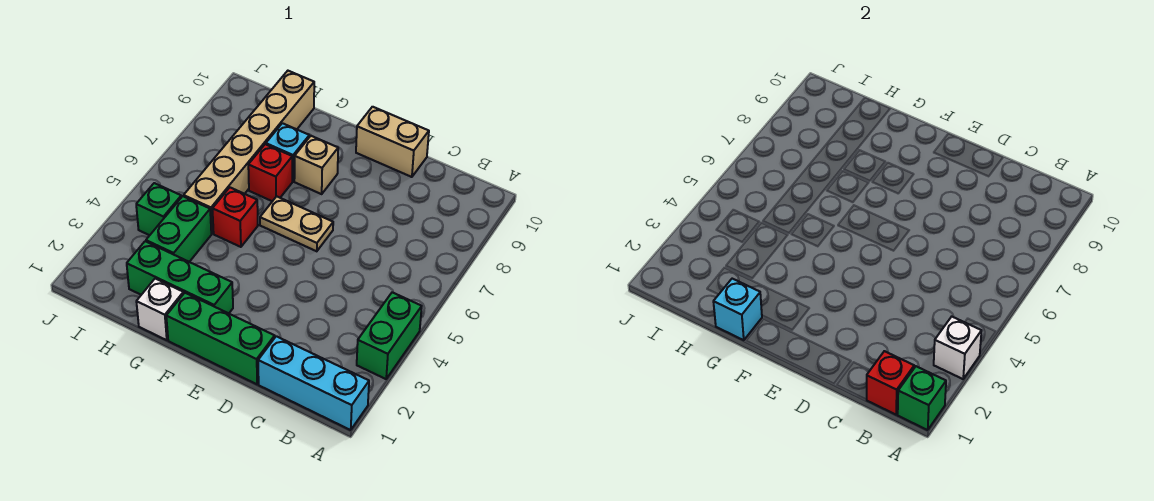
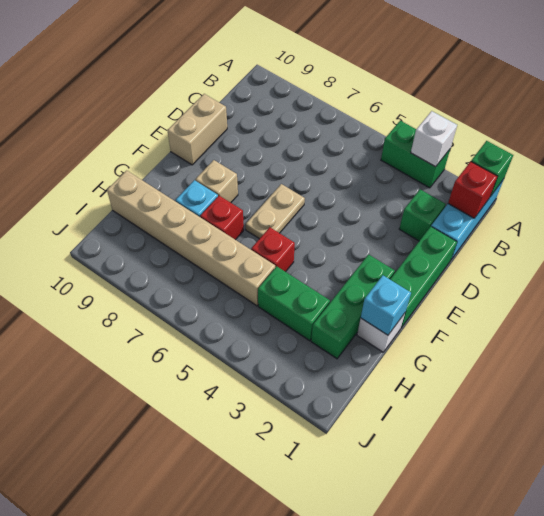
green brick I4 level 1 -> green brick C2 level 1

